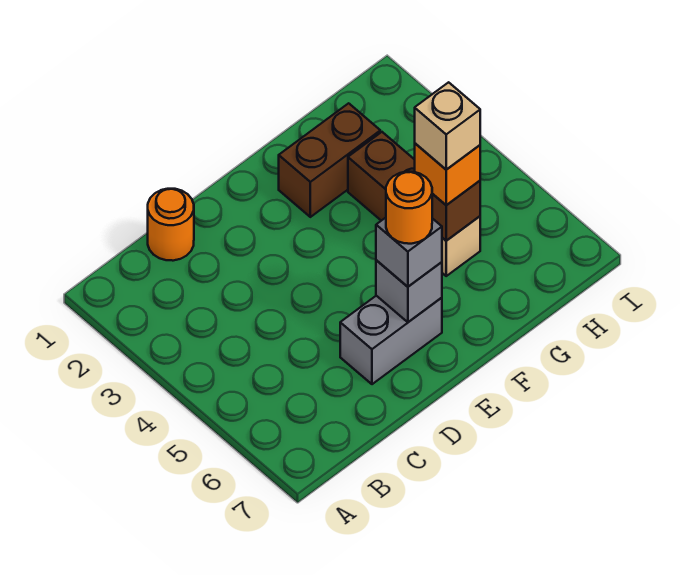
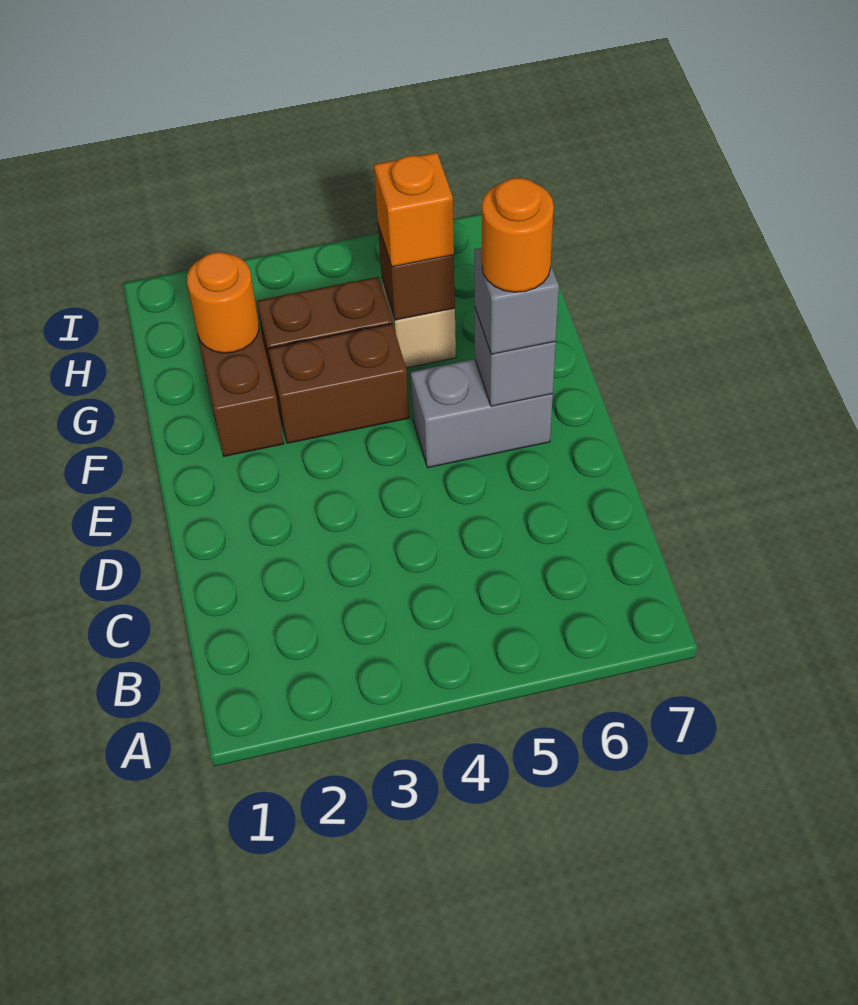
orange round brick C1 level 1 -> orange round brick G2 level 2
grey brick D6:E6 level 1 -> grey brick E5:E6 level 1
none -> brown brick F3:F4 level 1
tan brick G5 level 4 -> none

